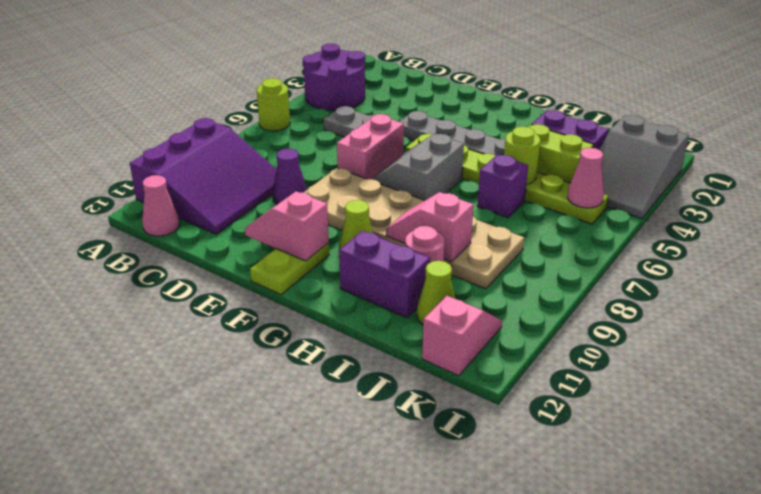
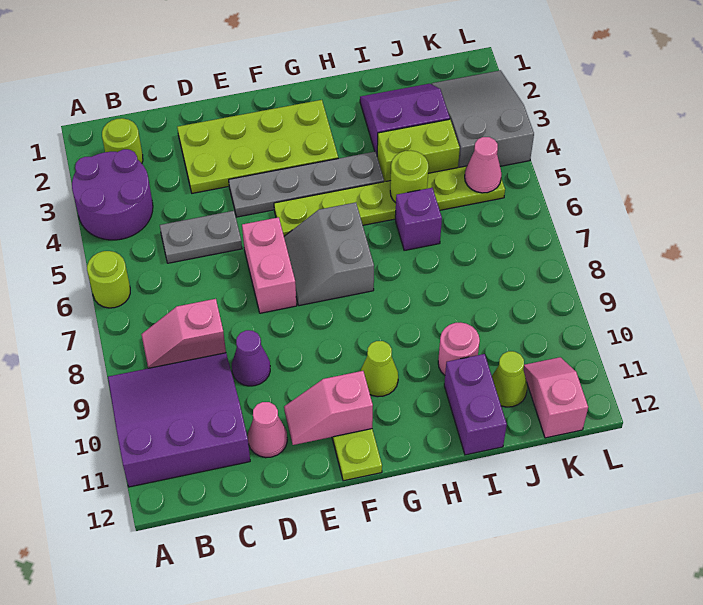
purple slope A9:C11 level 1 top A -> purple slope A9:C11 level 1 top 11
none -> lime round brick B2 level 1
pink cone B12 level 1 -> pink cone D11 level 1
none -> lime plate D2:G3 level 1
tan plate E8:J9 level 1 -> none
pink slope H9:I9 level 2 top I -> pink slope B8:C8 level 1 top C
purple brick H11:I11 level 1 -> purple brick I11:I12 level 1
grey slope K2:L4 level 1 top 2 -> grey slope K2:L4 level 1 top 4

